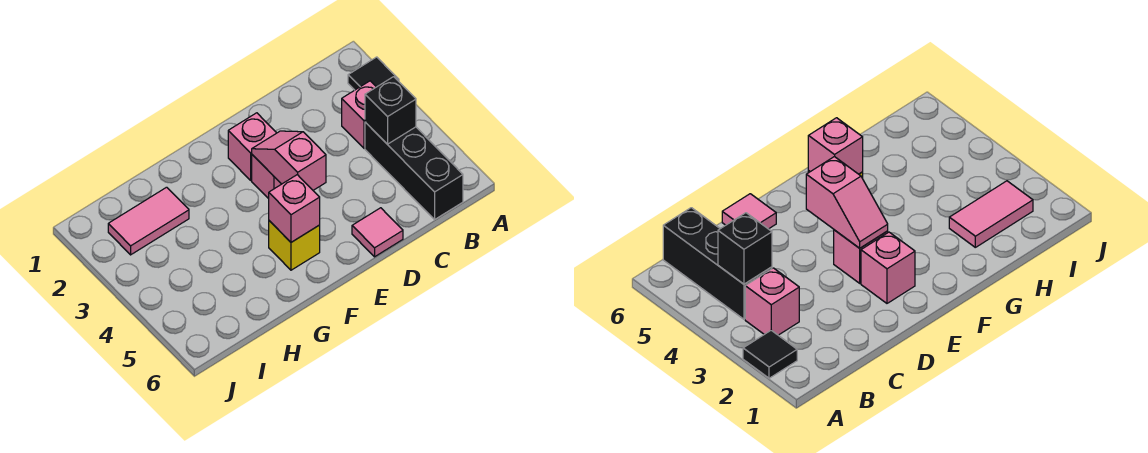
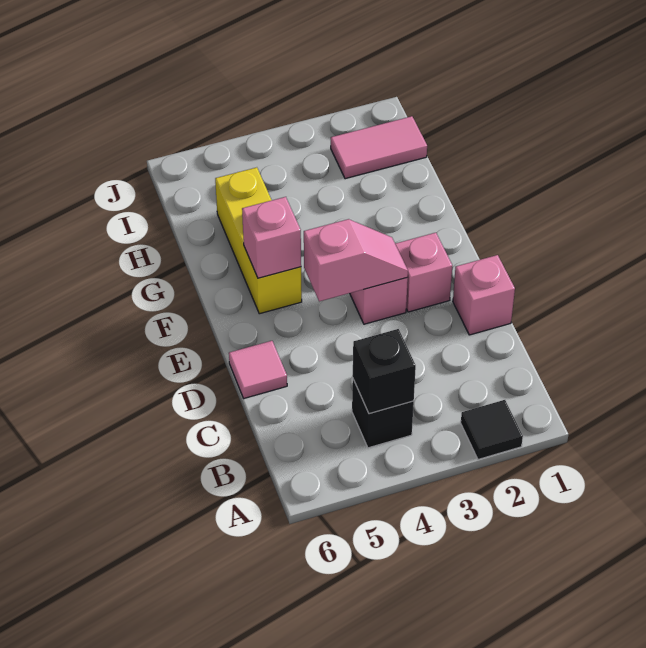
pink brick B3 level 1 -> pink brick D1 level 1
black brick B4:B6 level 1 -> black brick B4 level 1
yellow brick F5 level 1 -> yellow brick F5:H5 level 1
pink tile H2:I2 level 1 -> pink tile I1:I2 level 1

